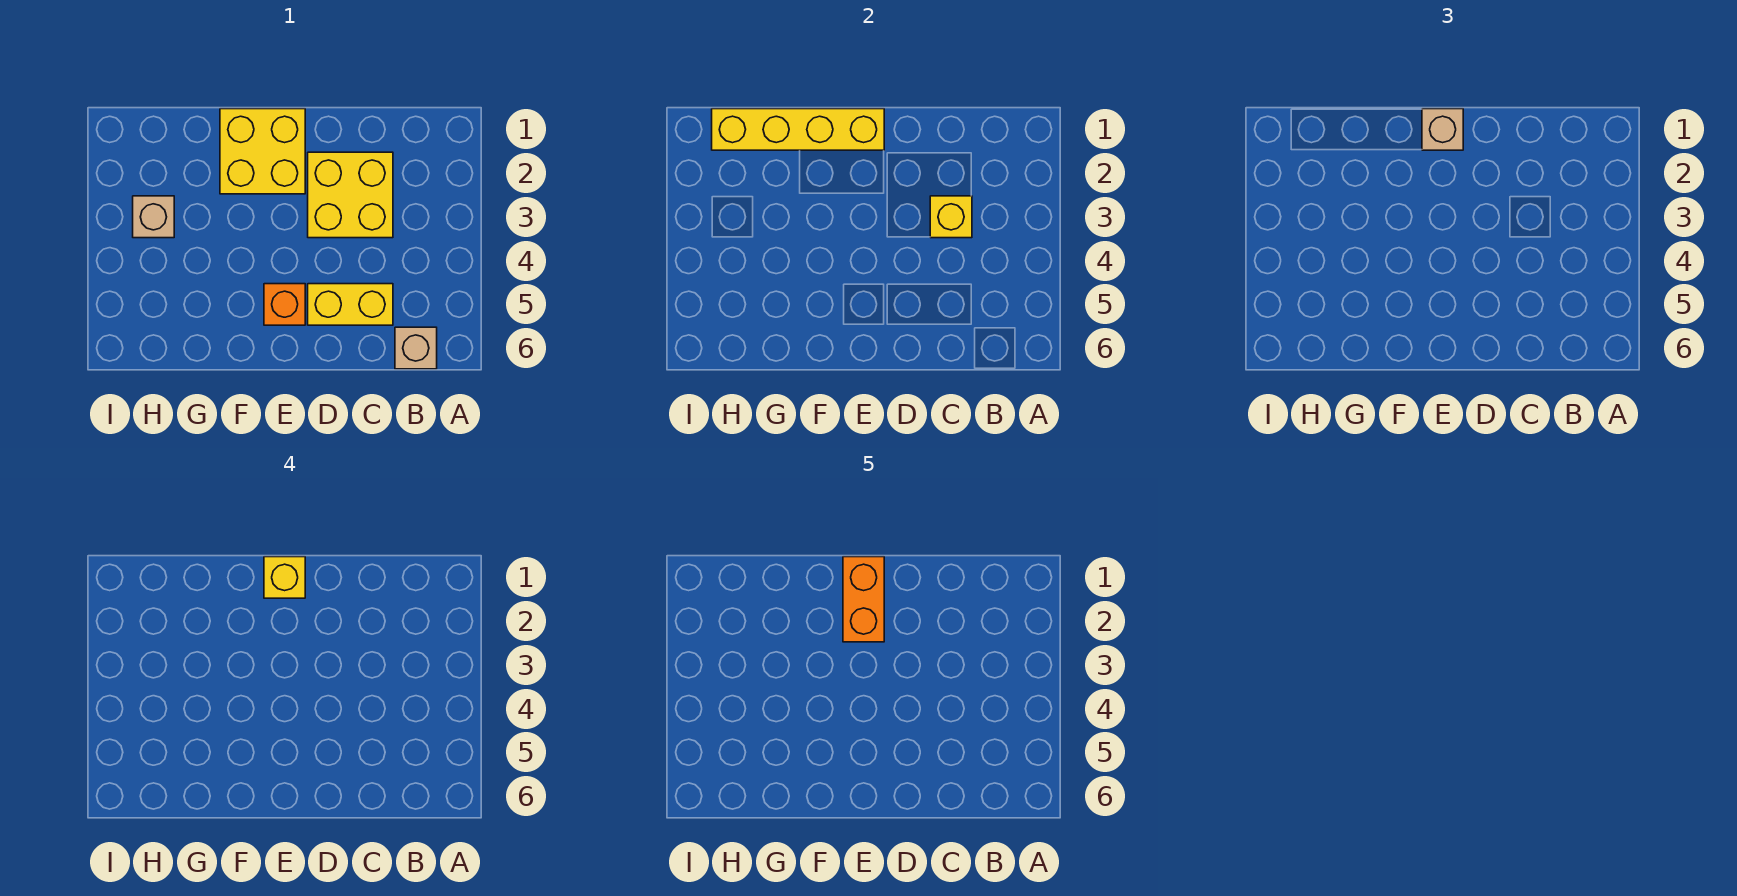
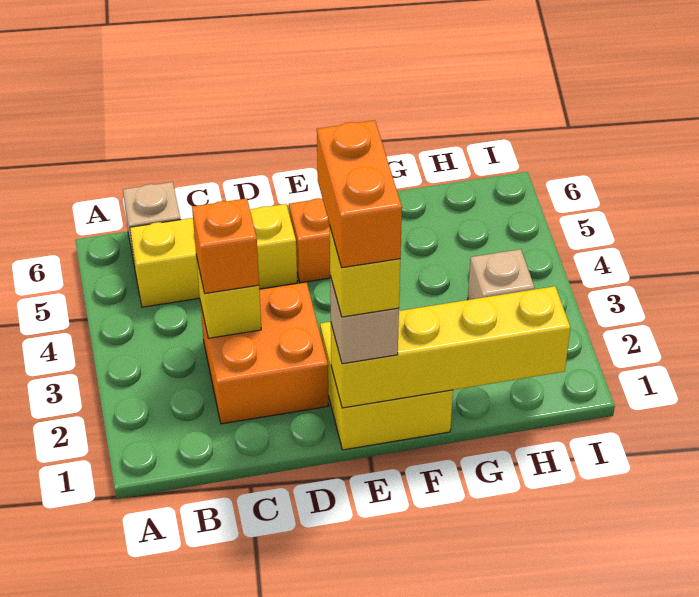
yellow brick C2:D3 level 1 -> orange brick C2:D3 level 1
none -> orange brick C3 level 3
yellow brick C5:D5 level 1 -> yellow brick B5:D5 level 1

